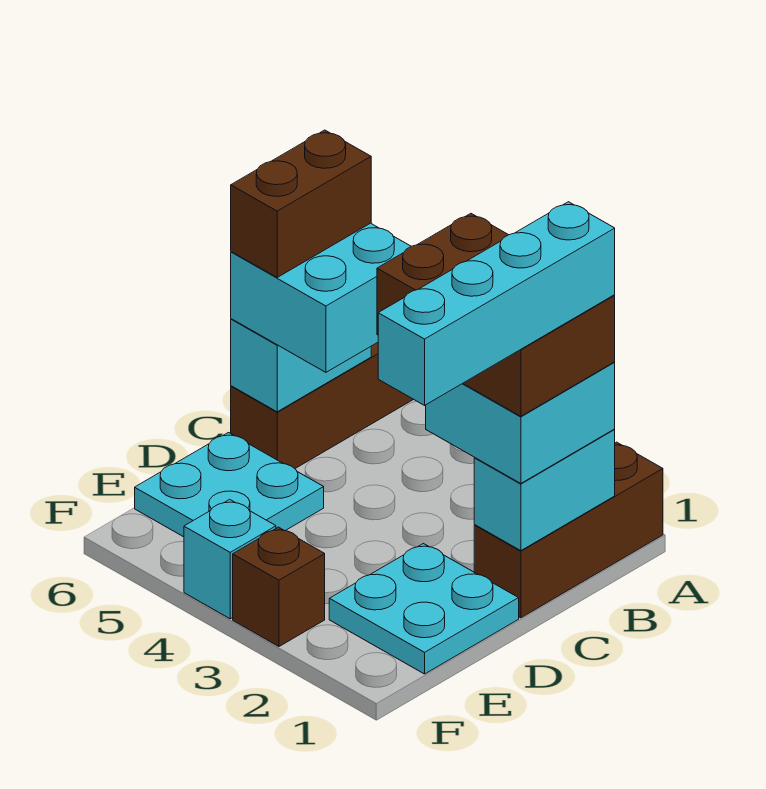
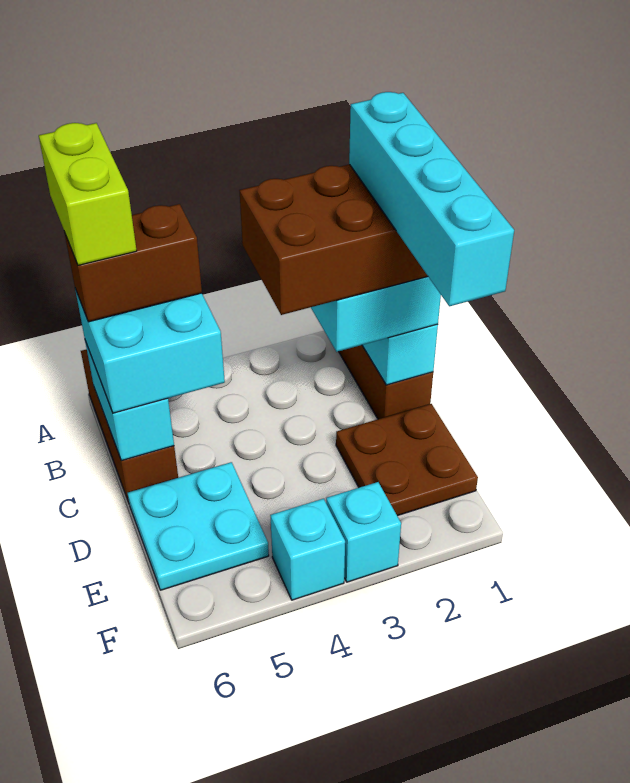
none -> lime brick A6:B6 level 5
brown brick B6:C6 level 4 -> brown brick B5:B6 level 4
cyan plate D1:E2 level 1 -> brown plate D1:E2 level 1
brown brick F3 level 1 -> cyan brick F3 level 1

